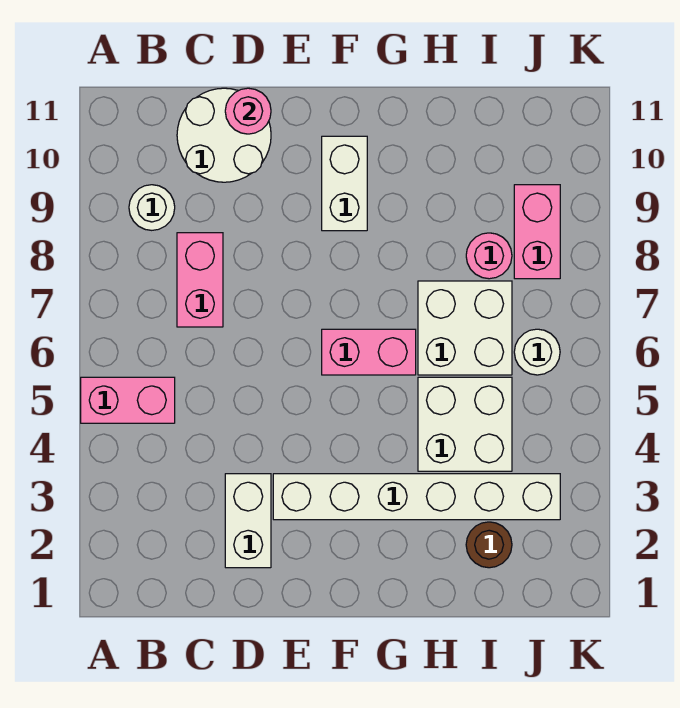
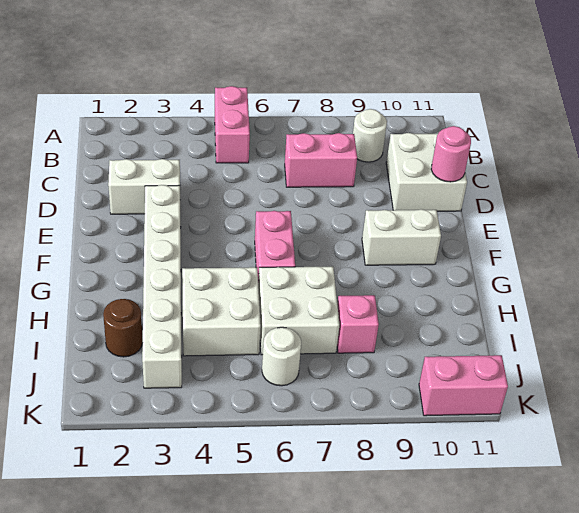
white round brick C10:D11 level 1 -> white brick C10:D11 level 1
pink round brick I8 level 1 -> pink brick I8 level 1
pink brick J8:J9 level 1 -> pink brick K10:K11 level 1

